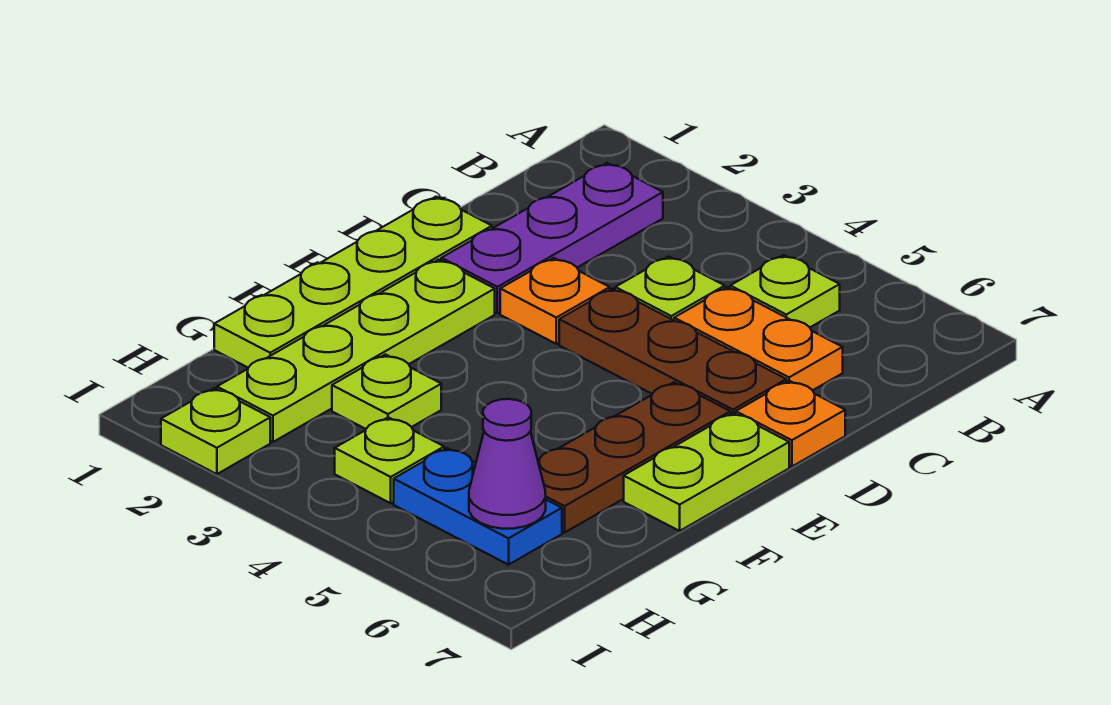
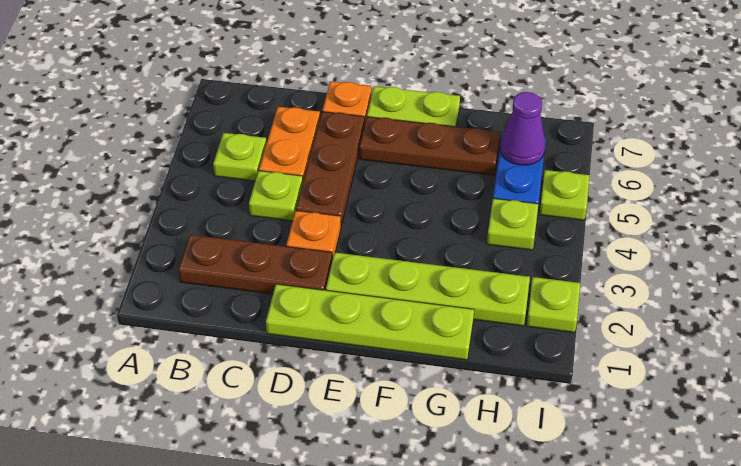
purple plate B2:D2 level 1 -> brown plate B2:D2 level 1
lime plate G3 level 1 -> lime plate I5 level 1

